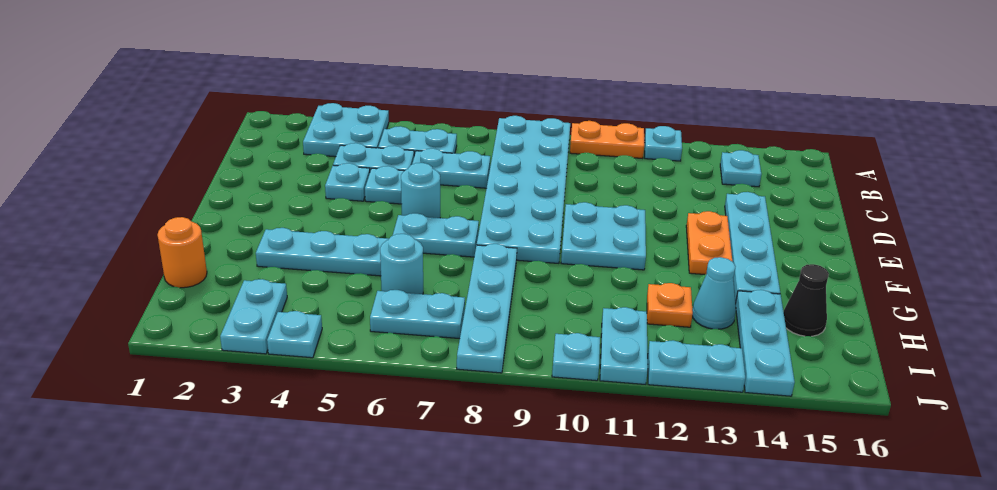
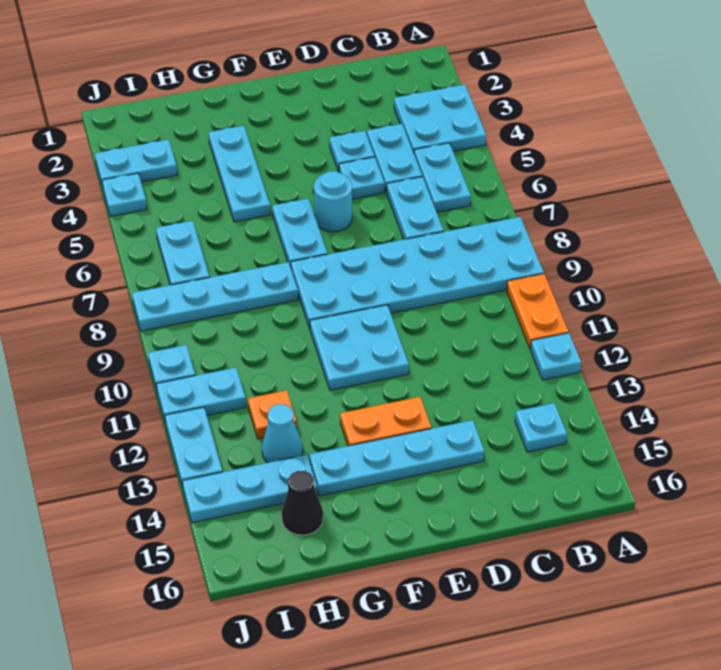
orange round brick H1 level 1 -> none
cyan round brick H6 level 1 -> none

